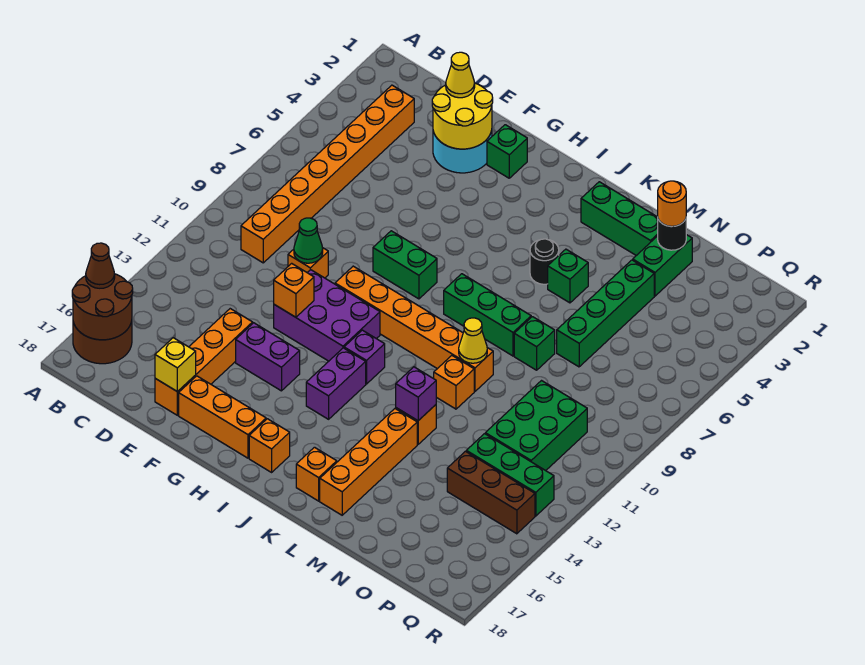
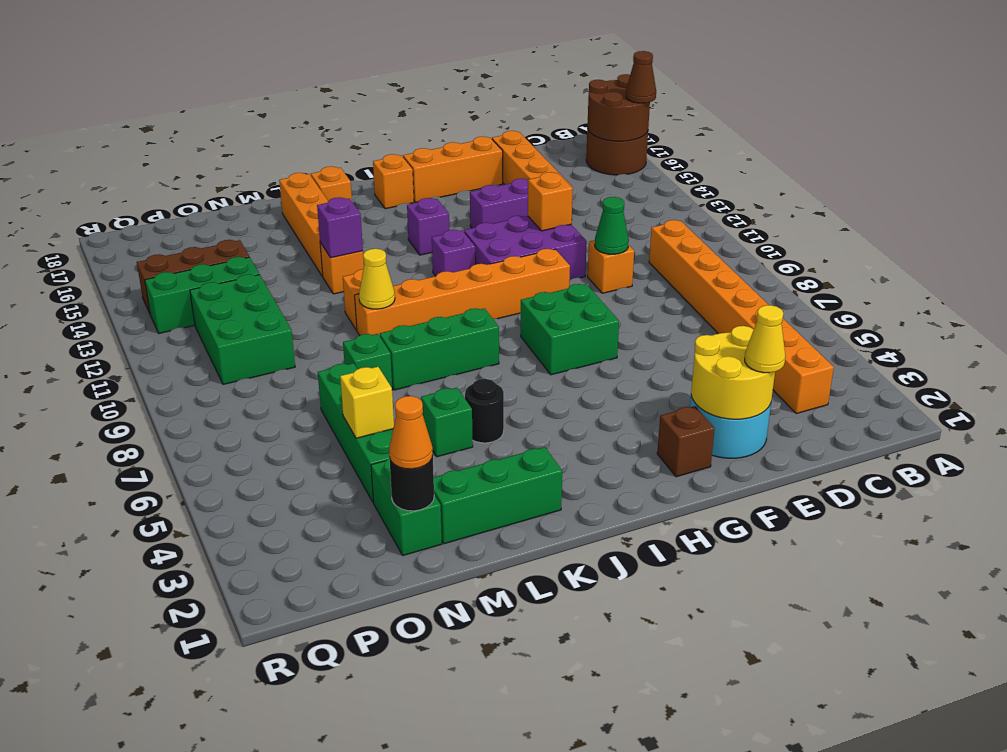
yellow brick E17 level 2 -> yellow brick N5 level 2
green brick G2 level 1 -> brown brick G2 level 1
green brick G8:H8 level 1 -> green brick G7:H8 level 1
purple brick I13:I14 level 1 -> purple brick I14 level 1
orange round brick N2 level 3 -> orange cone N2 level 3

